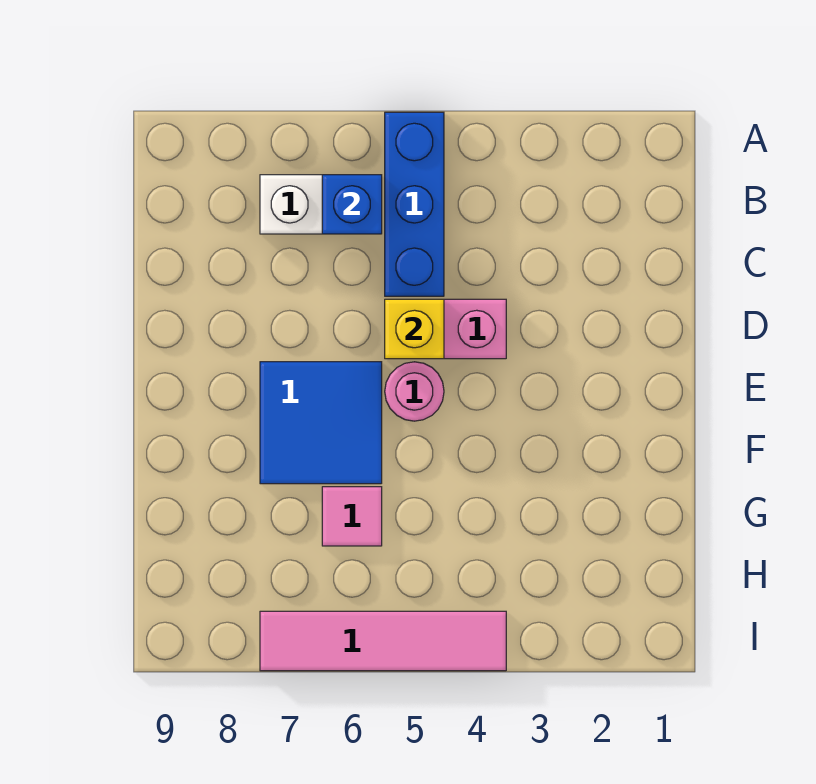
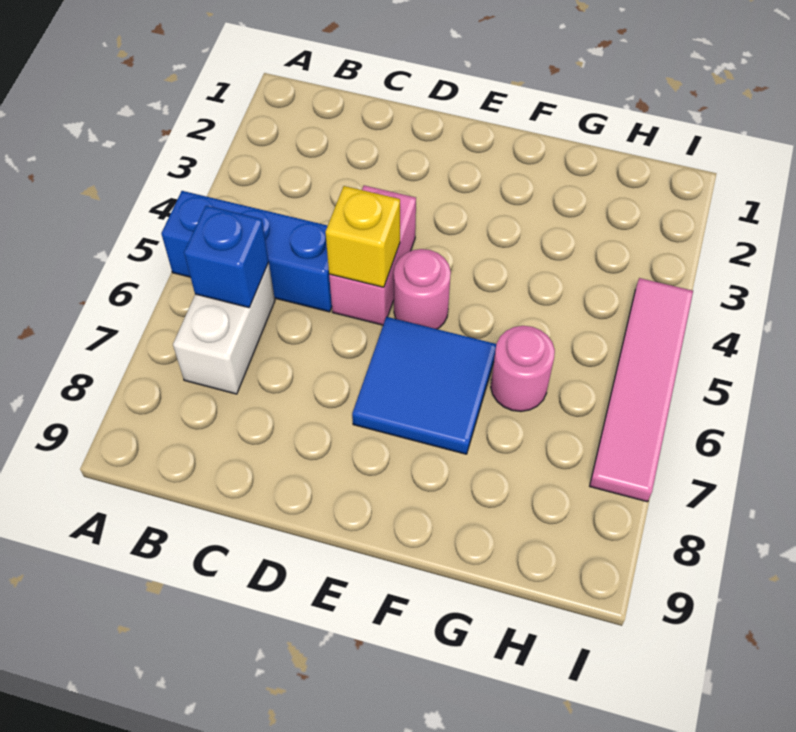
pink tile G6 level 1 -> pink round brick G6 level 1

